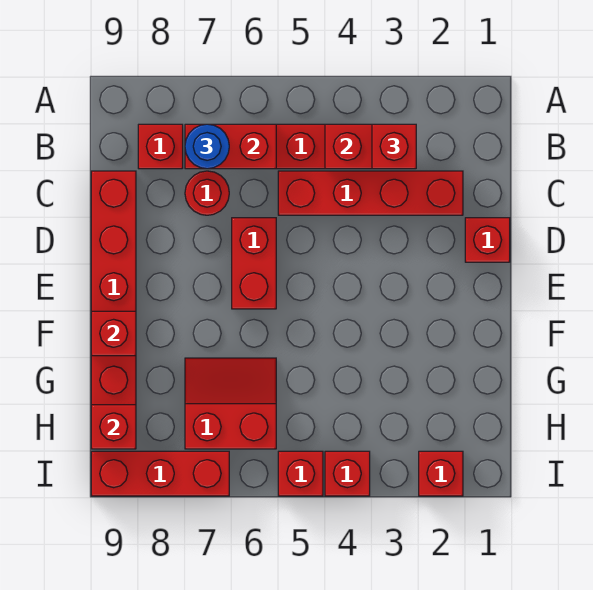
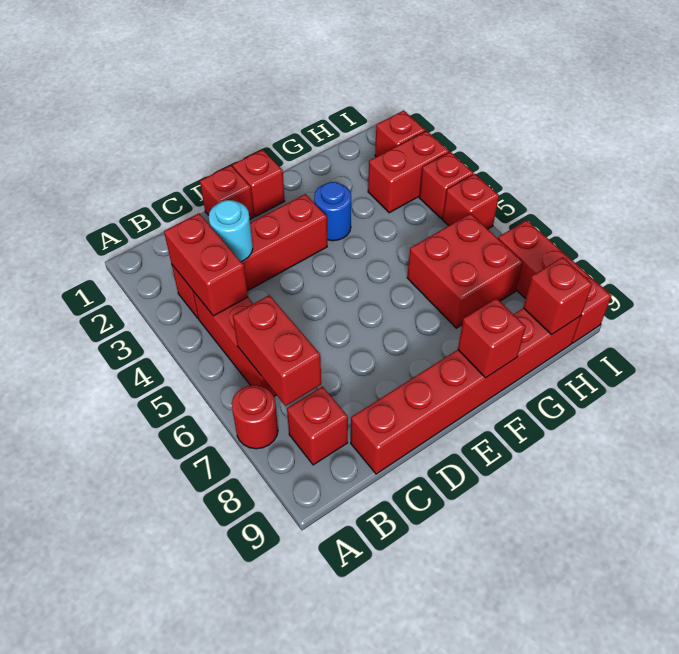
red brick B3 level 3 -> red brick E1 level 1
blue round brick B7 level 3 -> blue round brick F3 level 1
red brick C2:C5 level 1 -> red brick B3:E3 level 1
none -> cyan round brick C3 level 2
red round brick C7 level 1 -> red round brick A7 level 1
red brick D6:E6 level 1 -> red brick H3:I3 level 1
red slope G6:H7 level 1 top H -> red brick G6:H7 level 1

